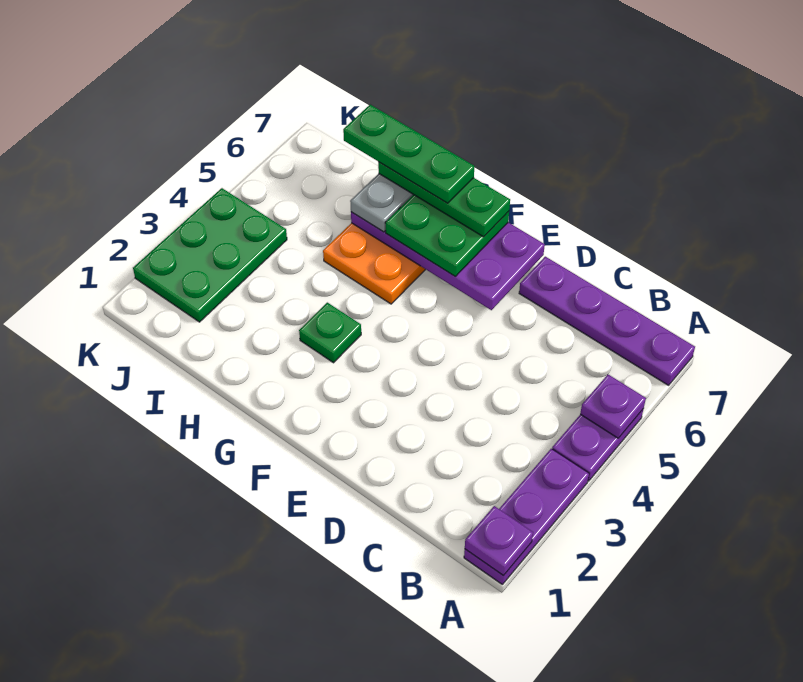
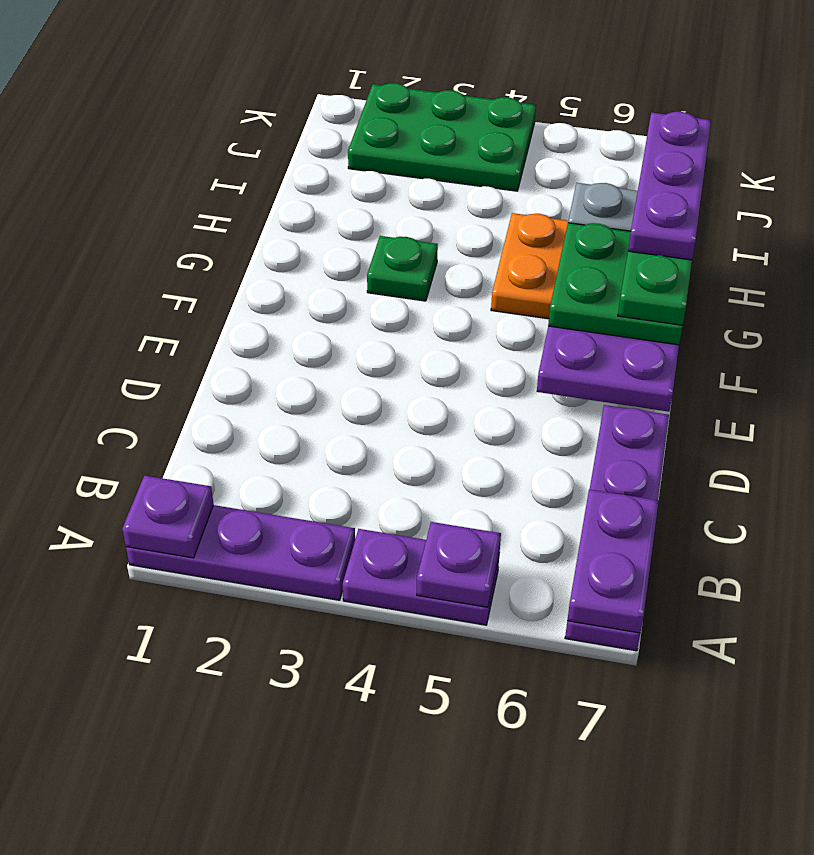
none -> purple plate A7:B7 level 2
green plate G7:I7 level 5 -> purple plate G7:I7 level 5

